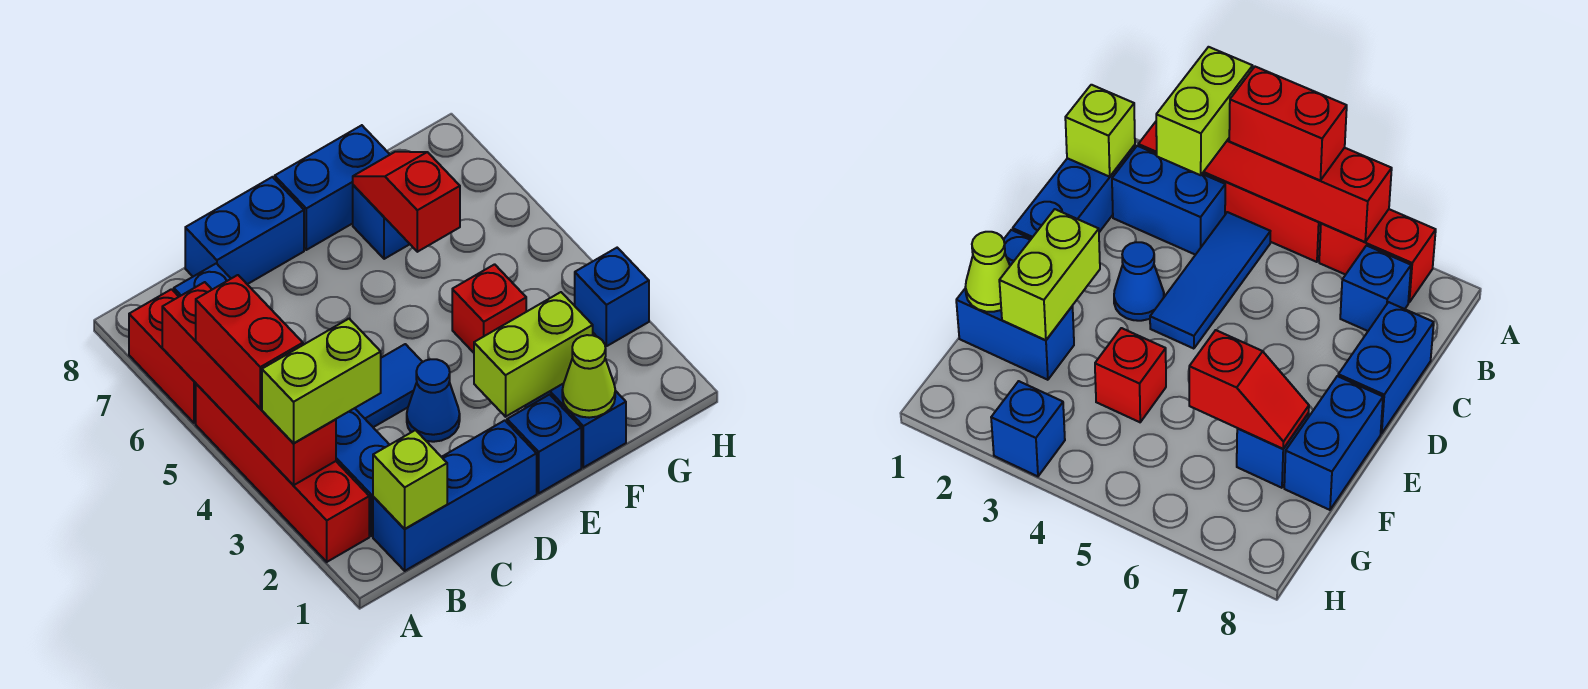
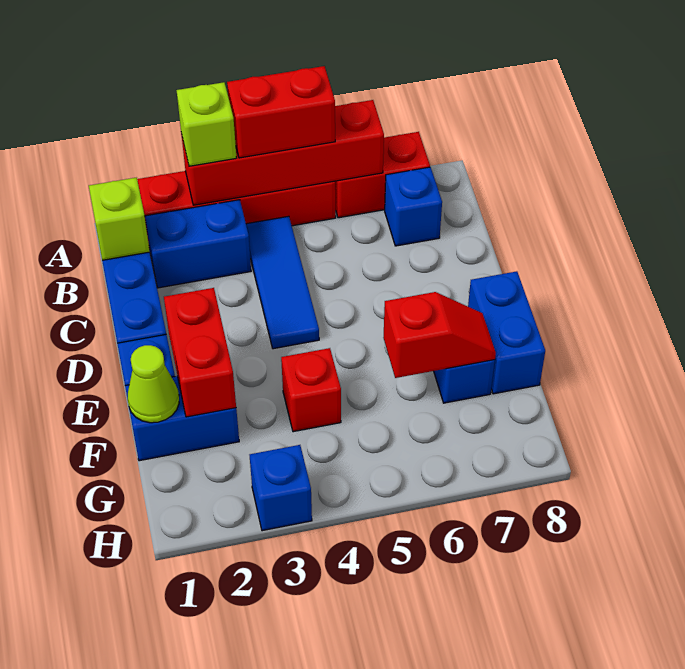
lime brick A3:B3 level 3 -> lime brick A3 level 3
blue brick C8:D8 level 1 -> none
blue cone D3 level 1 -> none
lime brick E2:F2 level 2 -> red brick E2:F2 level 2

